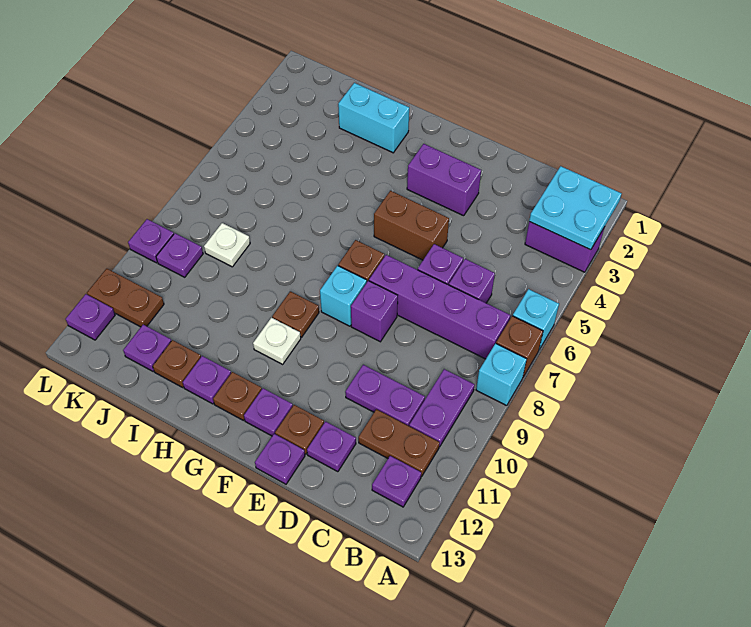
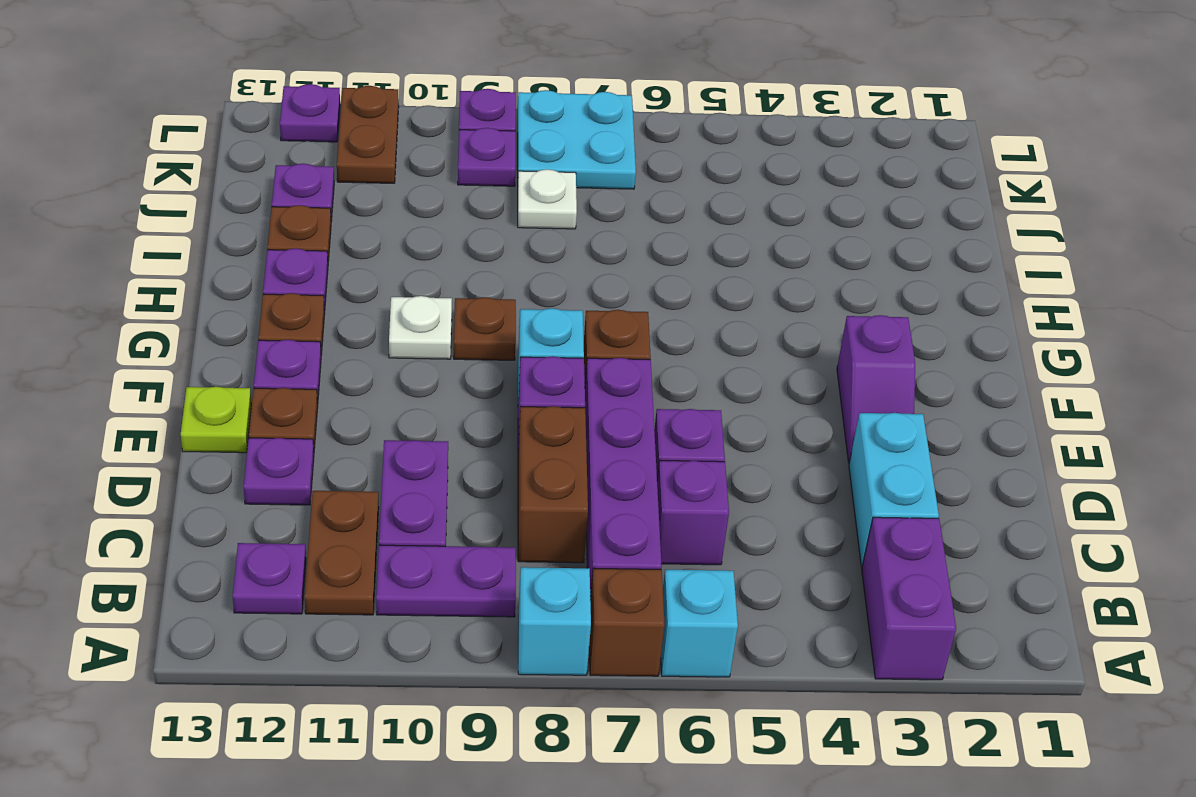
cyan plate A2:B3 level 2 -> cyan plate K7:L8 level 1
purple brick E3:F3 level 1 -> purple slope E3:F3 level 1 top F
brown brick E5:F5 level 1 -> brown brick C8:D8 level 1
purple plate E13 level 1 -> lime plate E13 level 1
cyan brick H2:I2 level 1 -> cyan brick C3:D3 level 1

